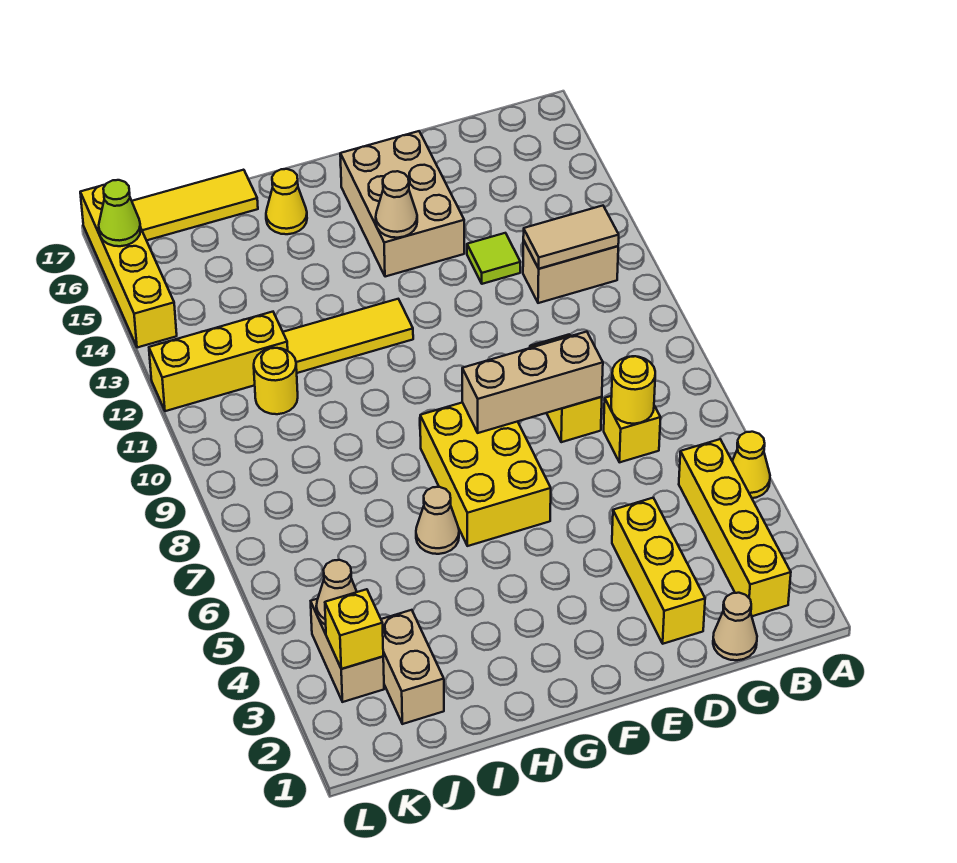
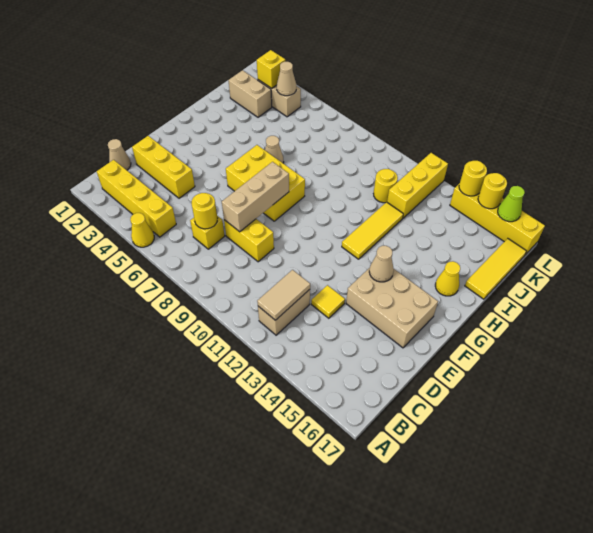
lime tile D13 level 1 -> yellow tile D13 level 1
none -> yellow round brick L14 level 2
none -> yellow round brick L15 level 2

